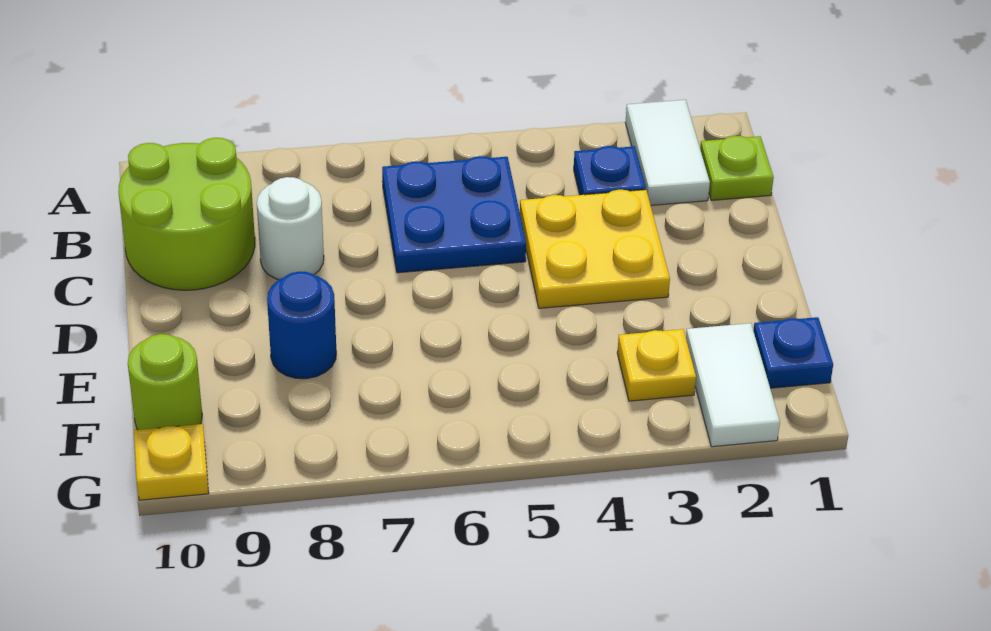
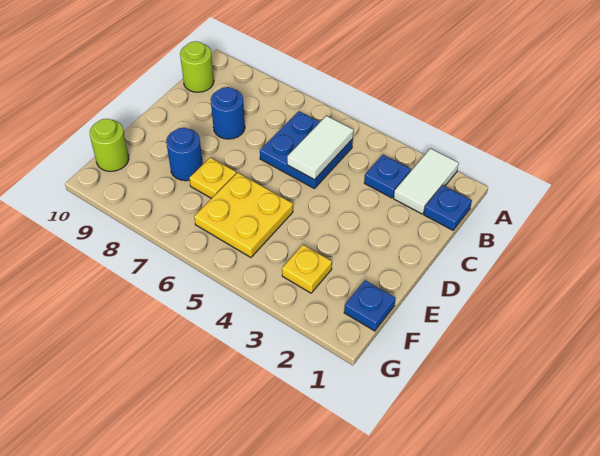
lime plate B1 level 1 -> blue plate B1 level 1
lime round brick B9:C10 level 1 -> lime round brick B10 level 1
yellow plate C3:D4 level 1 -> yellow plate E5:F6 level 1
white round brick C8 level 1 -> blue round brick C8 level 1
white tile F2:G2 level 1 -> white tile B5:C5 level 2
yellow plate G10 level 1 -> yellow plate E7 level 1

